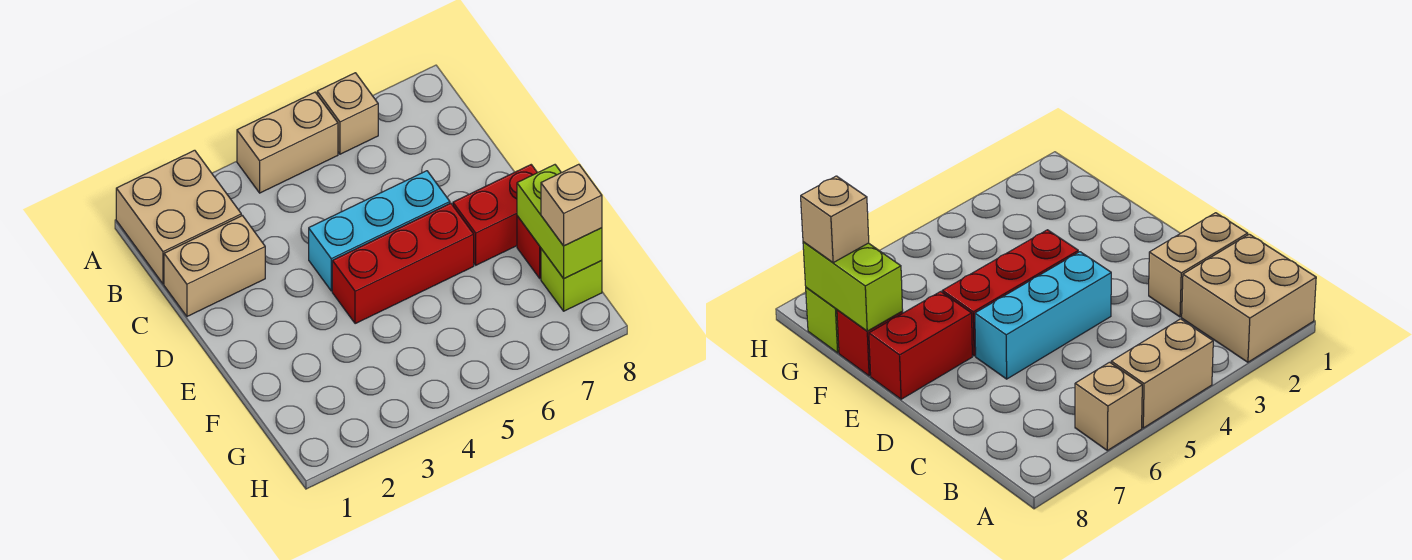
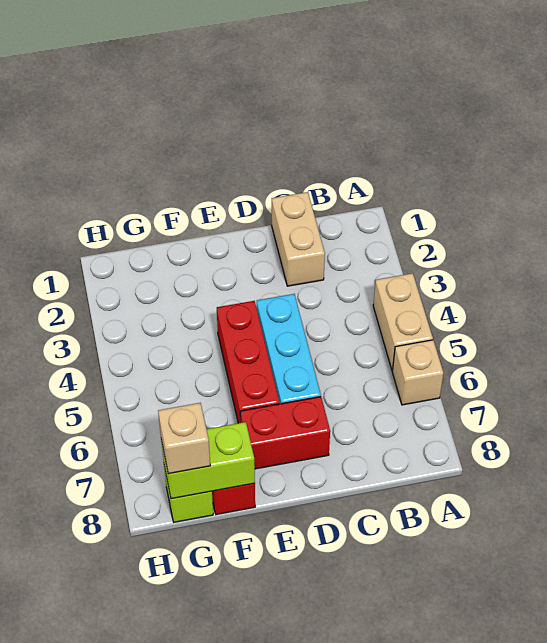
tan brick A1:B2 level 1 -> none
red brick E7:E8 level 1 -> red brick D7:E7 level 1

